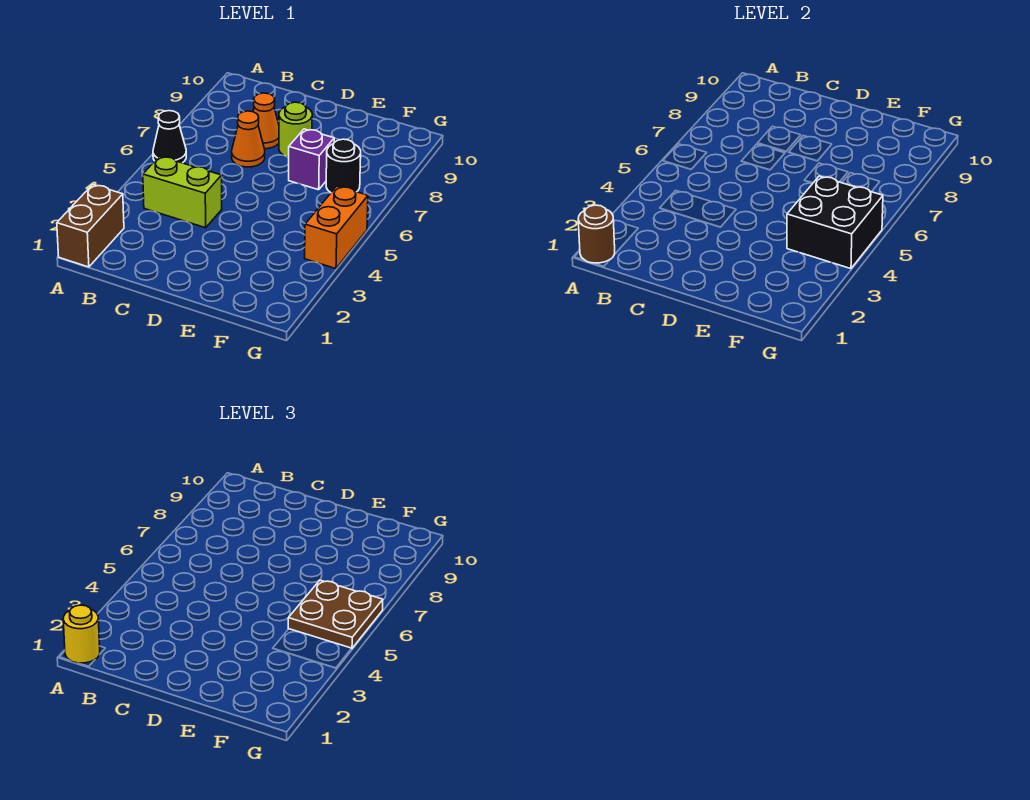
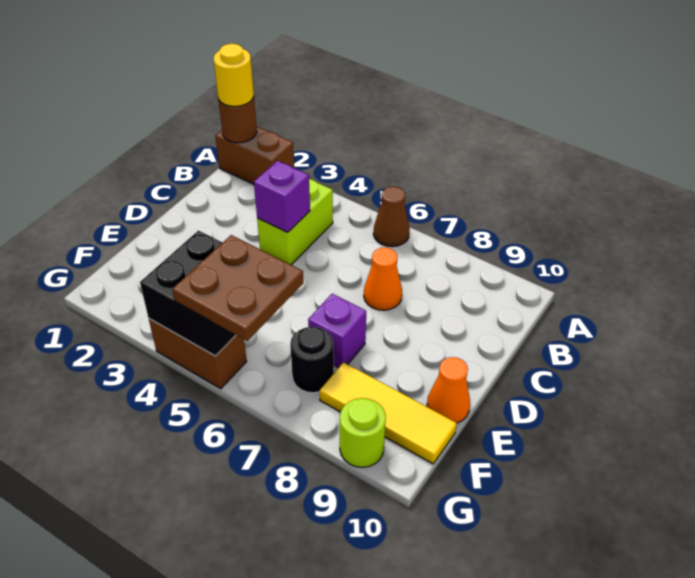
black cone A6 level 1 -> brown cone A6 level 1
none -> purple brick C4 level 2
orange cone C8 level 1 -> orange cone E10 level 1
lime round brick D8 level 1 -> lime round brick G9 level 1
none -> yellow tile F8:F10 level 1
orange brick G4:G5 level 1 -> brown brick G4:G5 level 1

